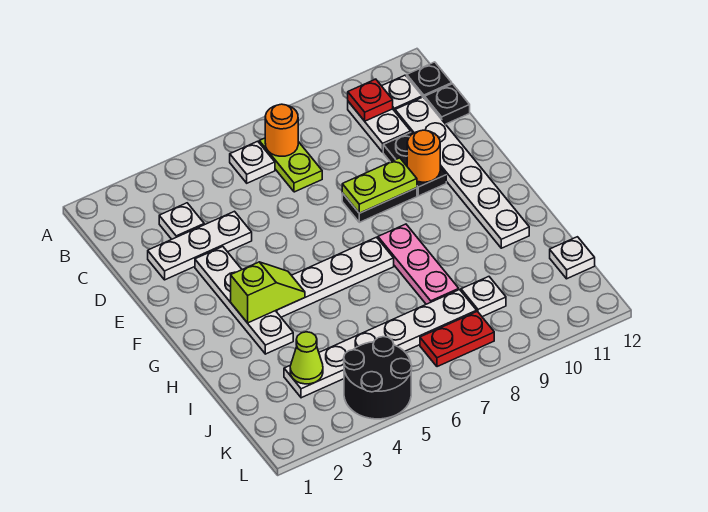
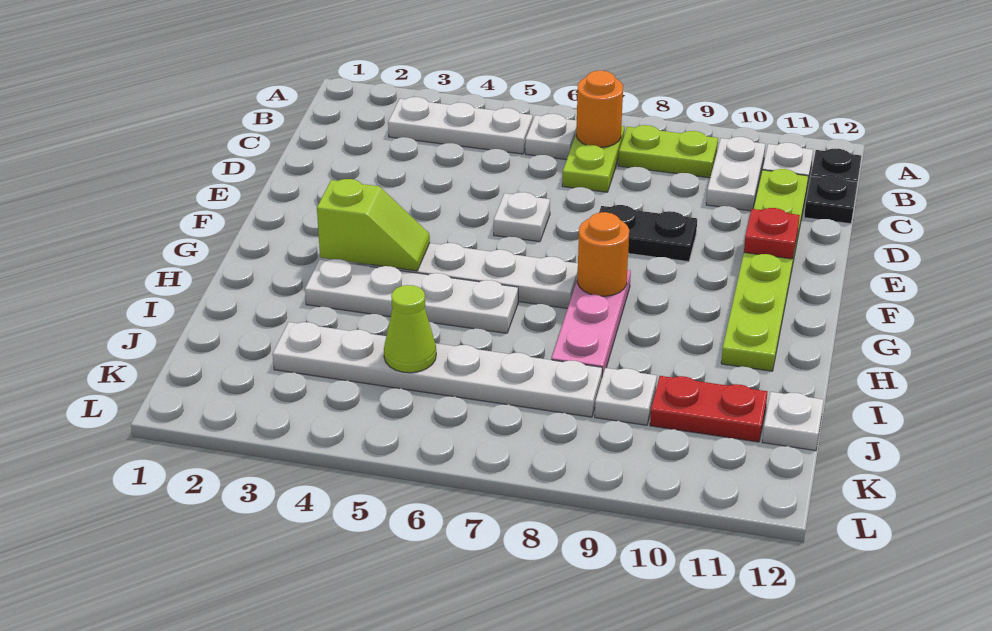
red plate B10 level 2 -> red plate E11 level 2
white plate C3 level 1 -> white plate E6 level 1
white plate C11:H11 level 1 -> lime plate C11:H11 level 1
white plate D2:D4 level 1 -> white plate B3:B5 level 1
black plate D10:E10 level 1 -> none
white plate E3:H3 level 1 -> white plate H3:H6 level 1
lime plate E8:E9 level 2 -> lime plate B8:B9 level 1
orange round brick E10 level 2 -> orange round brick G8 level 2
lime cone J3 level 2 -> lime cone J5 level 2
black round brick K4:L5 level 1 -> none
red plate K7:K8 level 1 -> red plate J10:J11 level 1

